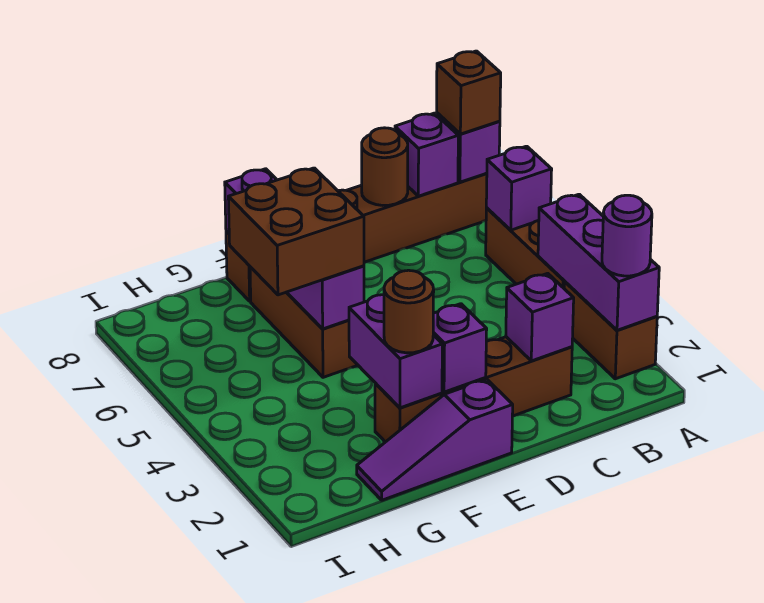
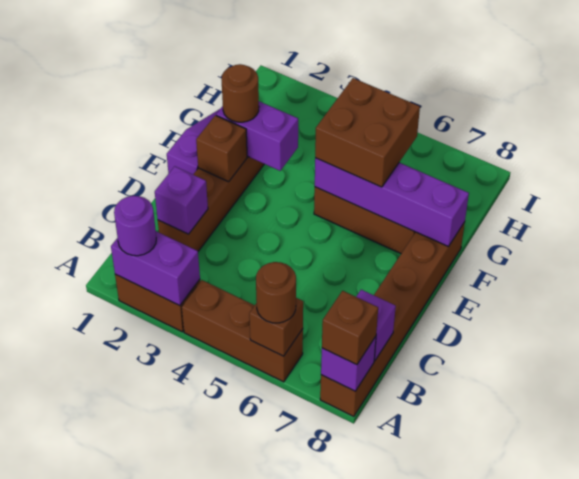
purple brick A2:A4 level 2 -> purple brick A2:A3 level 2
purple brick A6 level 2 -> brown brick A6 level 2
brown round brick C8 level 2 -> brown round brick A6 level 3
purple brick E2 level 2 -> brown brick E2 level 2

